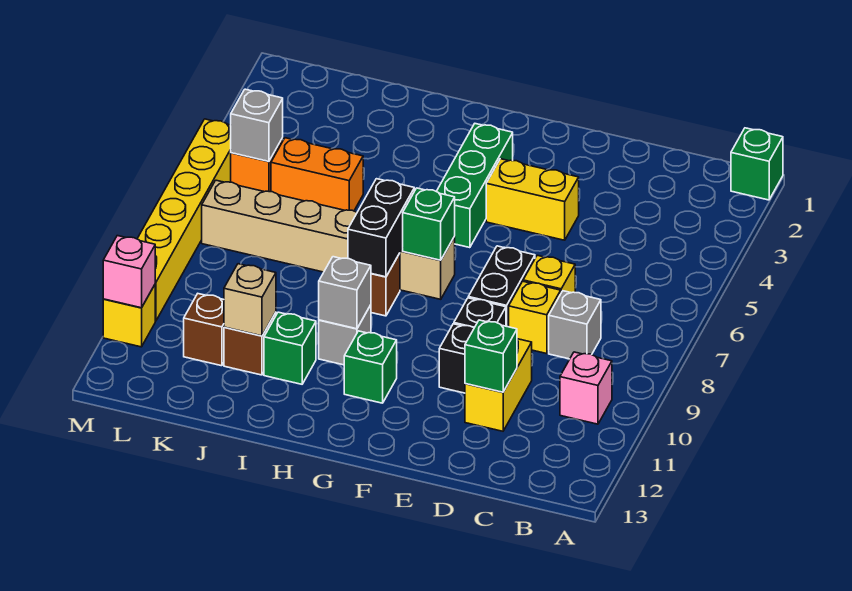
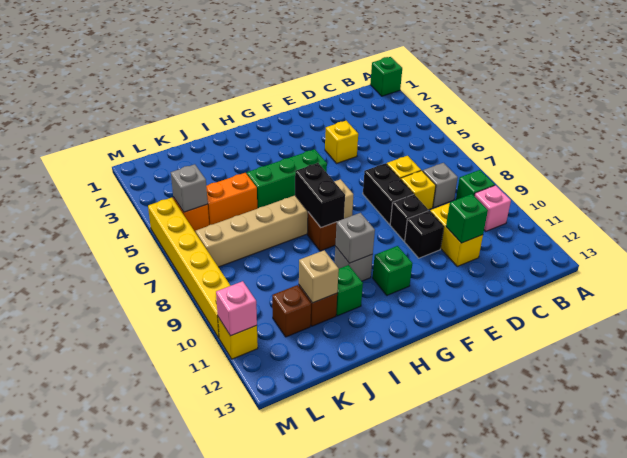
yellow brick E4:F4 level 1 -> yellow brick E4 level 1
green brick G3:G5 level 1 -> green brick G5:I5 level 1
green brick G7 level 2 -> green brick B9 level 1

